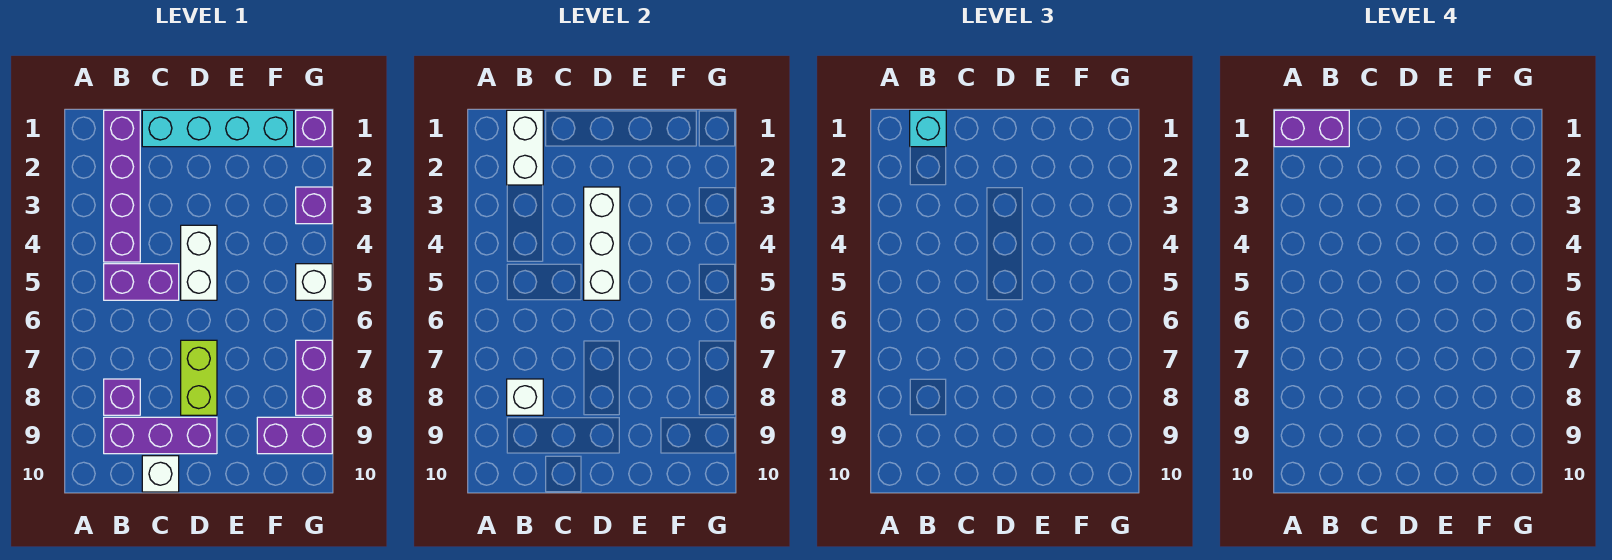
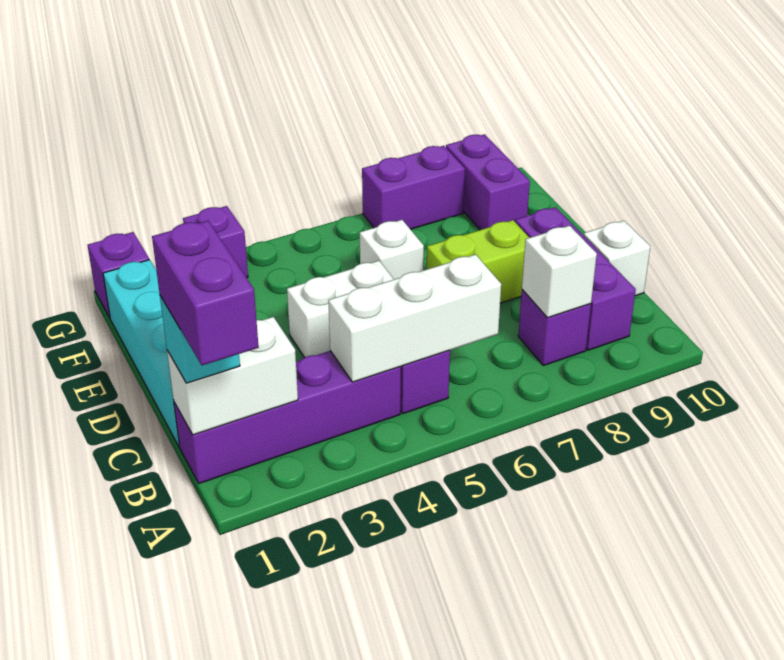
white brick D3:D5 level 2 -> white brick B4:B6 level 2
white brick G5 level 1 -> white brick E6 level 1

